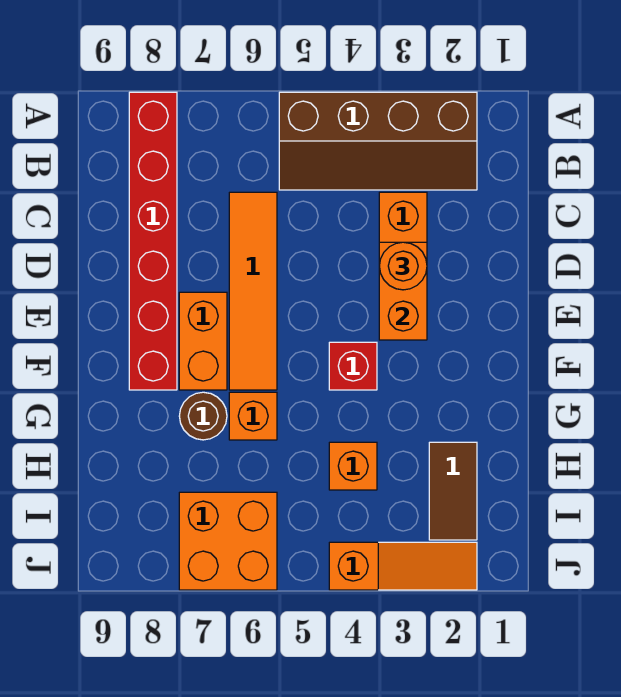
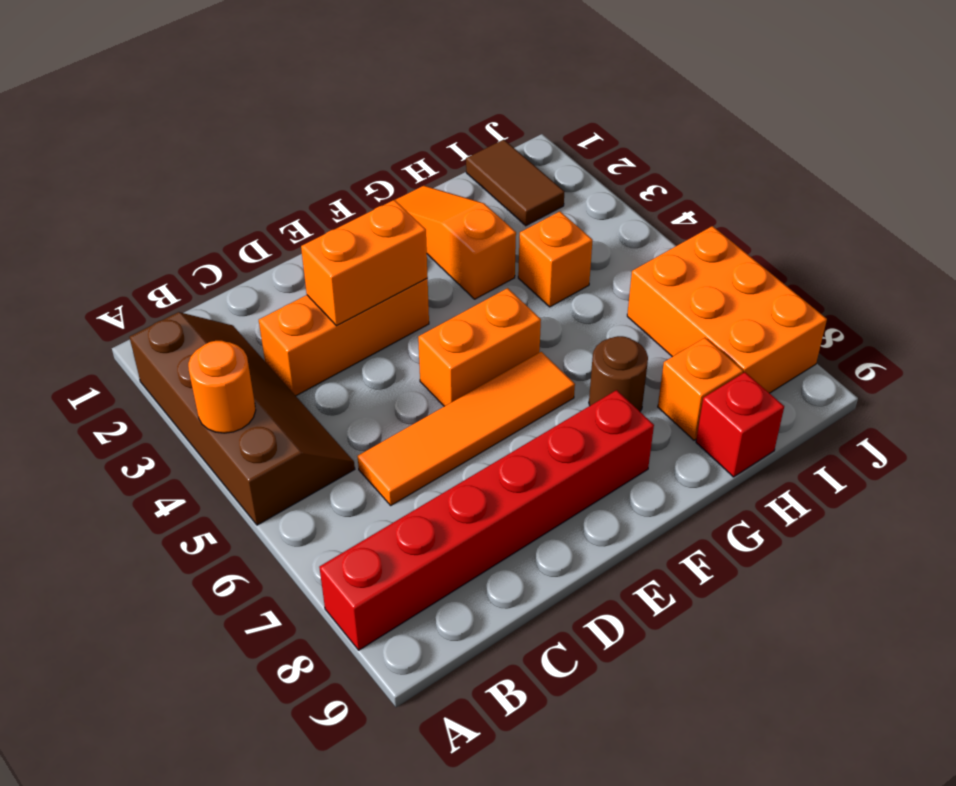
orange round brick D3 level 3 -> orange round brick A4 level 2
orange brick E7:F7 level 1 -> orange brick E5:F5 level 1
red brick F4 level 1 -> red brick H9 level 1
orange brick G6 level 1 -> orange brick H8 level 1
brown tile H2:I2 level 1 -> brown tile I1:I2 level 1
orange brick I6:J7 level 1 -> orange brick I6:J8 level 1
orange slope J2:J4 level 1 top 4 -> orange slope G1:G3 level 1 top 3

